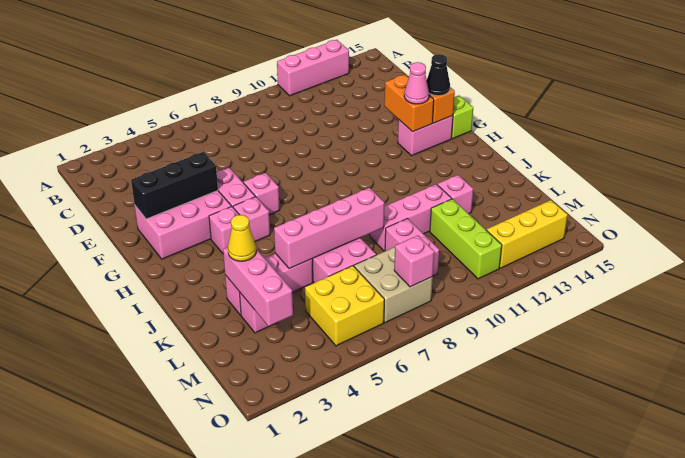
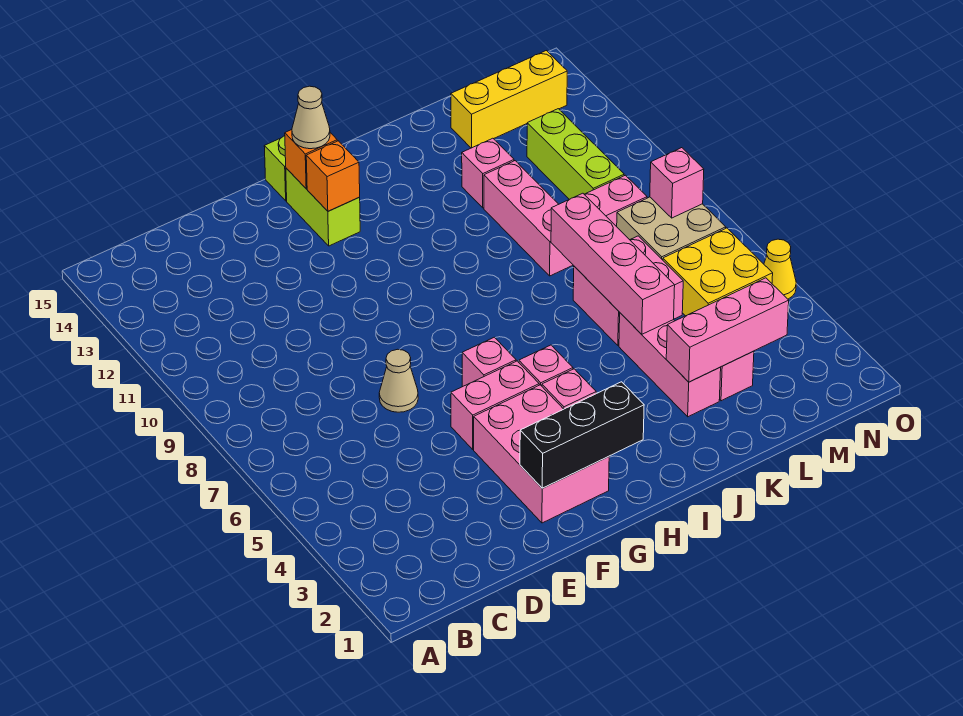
pink brick A11:A13 level 1 -> none
none -> tan cone E7 level 1
black brick F2:F4 level 2 -> black brick F2:H2 level 2
orange brick F13:G13 level 2 -> orange brick G13 level 2
pink brick G13:G14 level 1 -> lime brick G13:G14 level 1
pink cone G13 level 3 -> none
black cone G14 level 3 -> tan cone G14 level 3
yellow cone K3 level 3 -> yellow cone O5 level 1
lime brick L11:N11 level 1 -> lime brick M10:M12 level 1
yellow brick N12:N14 level 1 -> yellow brick L14:N14 level 1

